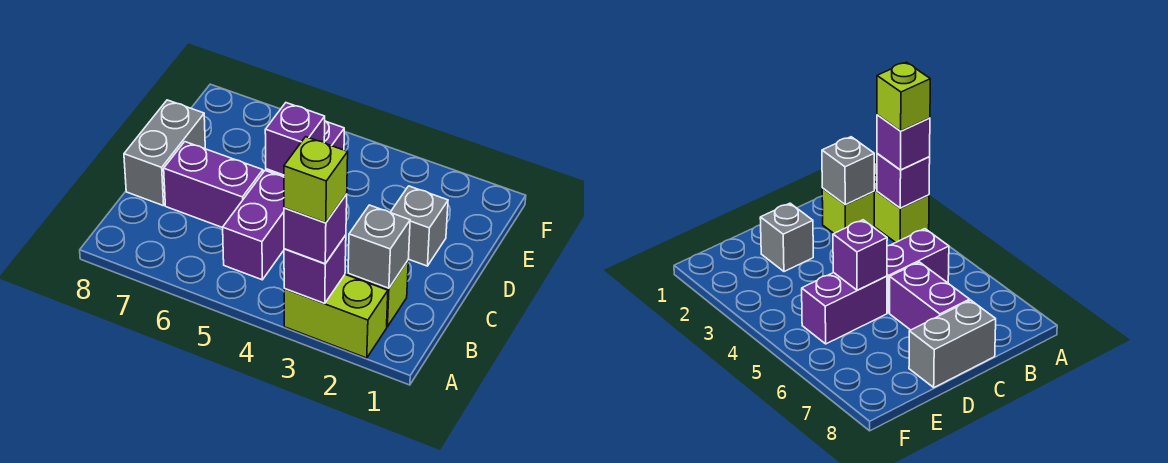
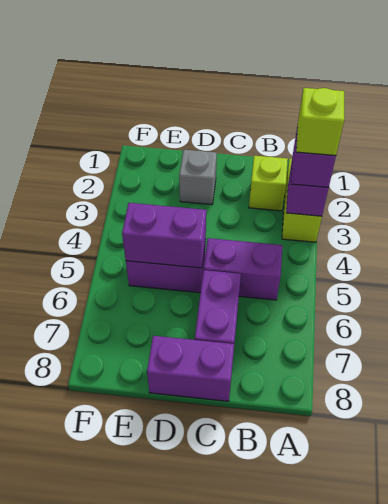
grey brick B2 level 2 -> none
grey brick C8:D8 level 1 -> purple brick C8:D8 level 1
purple brick D5 level 2 -> purple brick D5:E5 level 2

